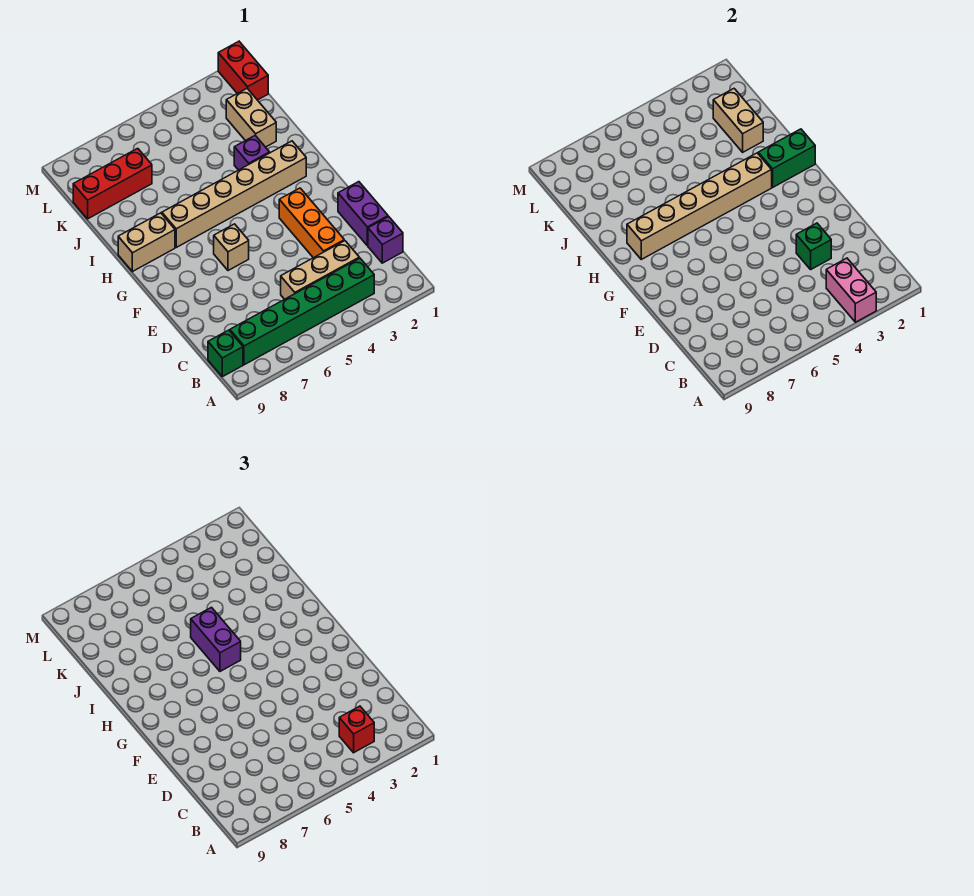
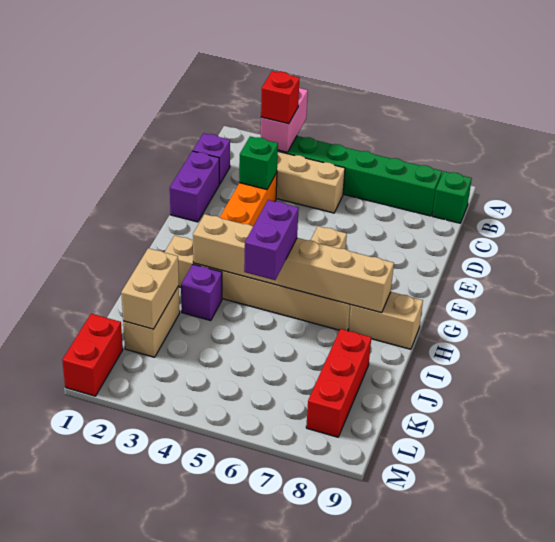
green brick H1:H2 level 2 -> none
red brick K7:K9 level 1 -> red brick J8:L8 level 1

